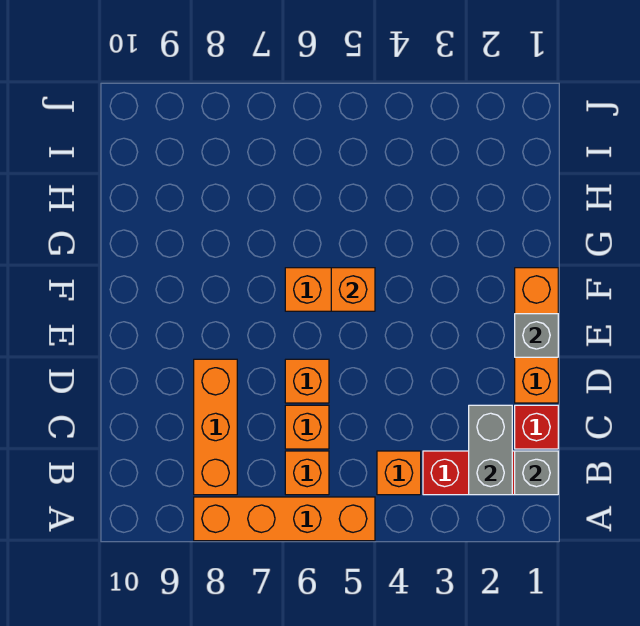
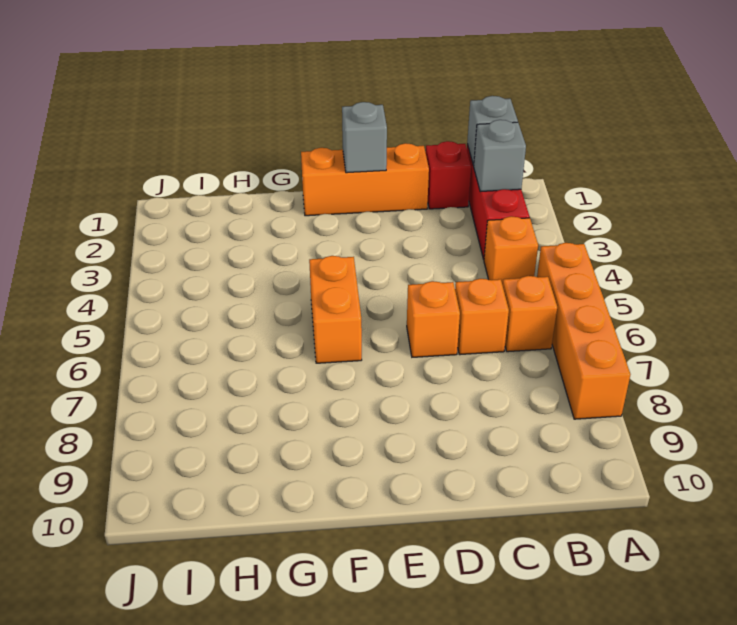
grey brick B2:C2 level 2 -> grey brick B2 level 2
orange brick B8:D8 level 1 -> none
orange brick F5 level 2 -> none

